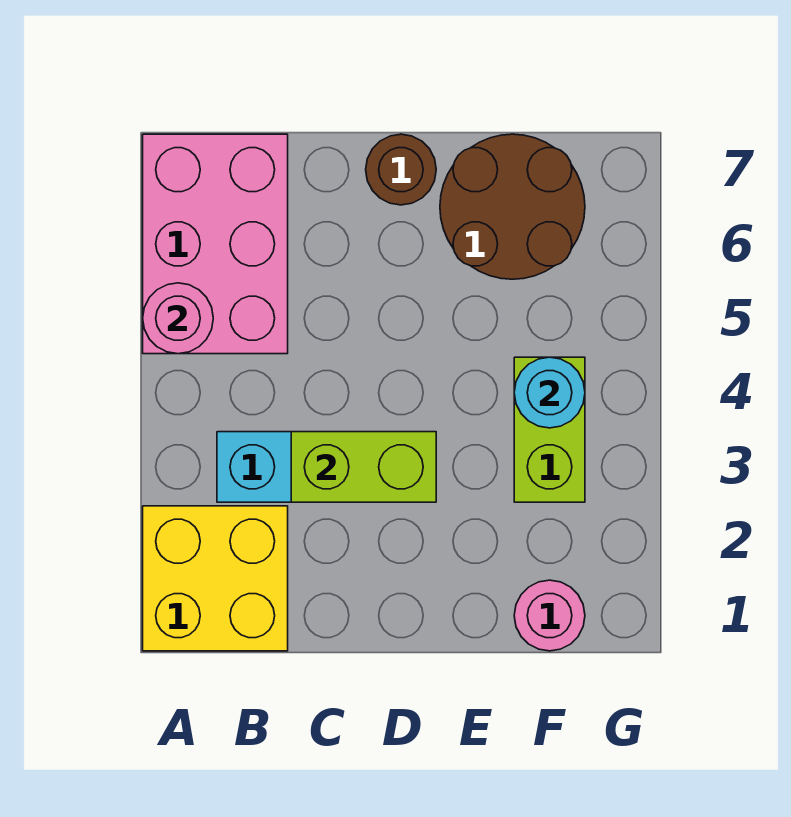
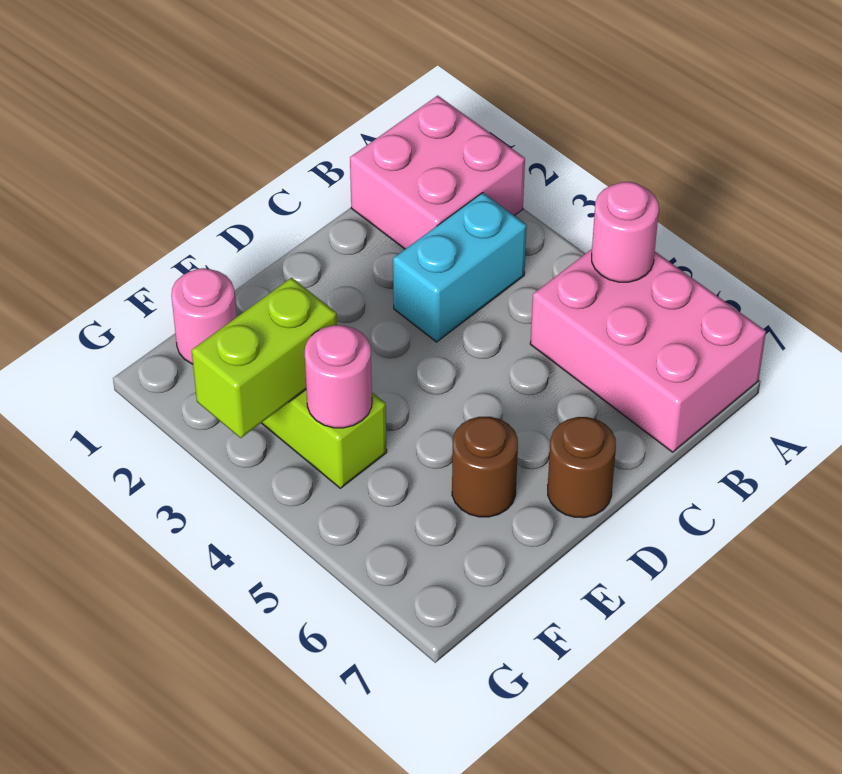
yellow brick A1:B2 level 1 -> pink brick A1:B2 level 1
lime brick C3:D3 level 2 -> lime brick F3:G3 level 2
brown round brick E6:F7 level 1 -> brown round brick E6 level 1
cyan round brick F4 level 2 -> pink round brick F4 level 2

